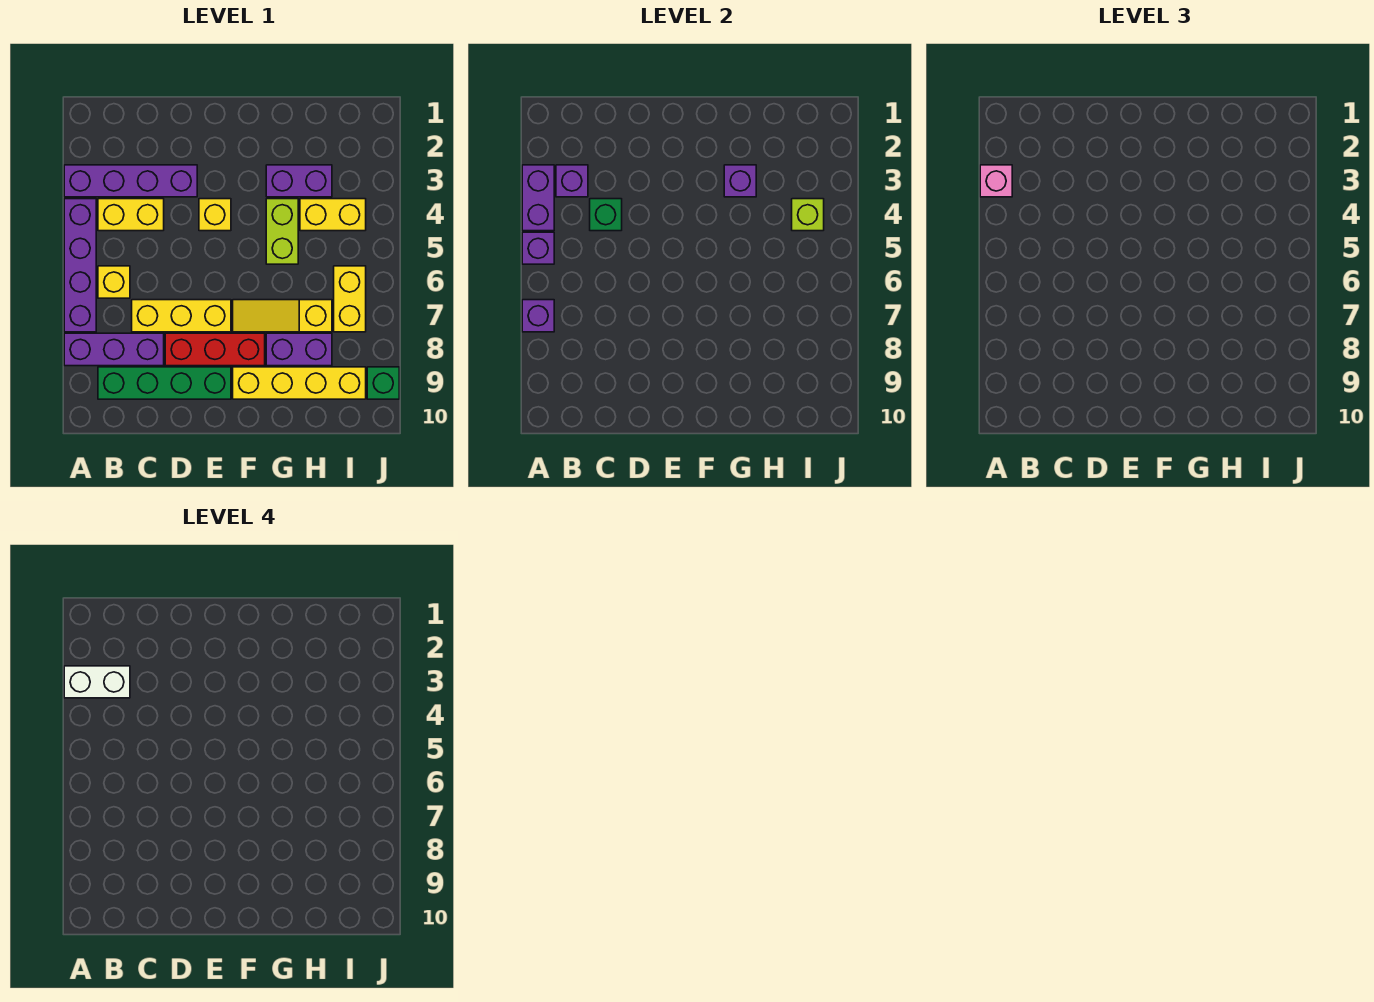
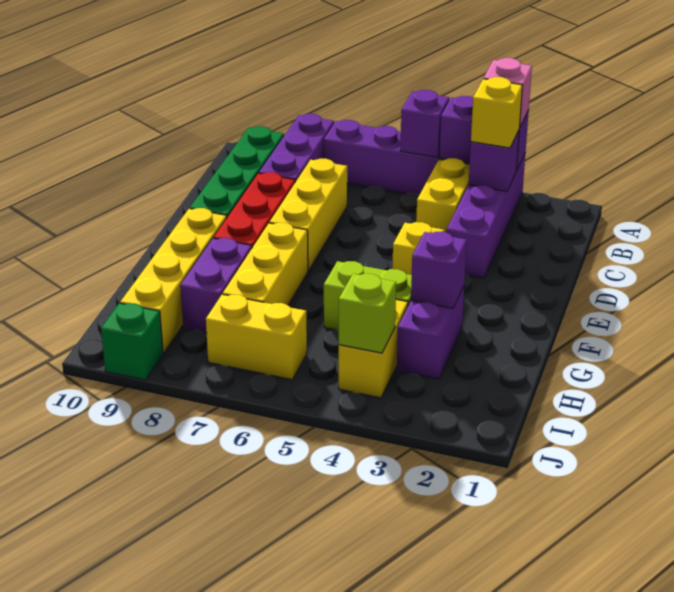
white brick A3:B3 level 4 -> none
purple brick A7 level 2 -> none
yellow brick B6 level 1 -> yellow brick B3 level 3
green brick C4 level 2 -> none
yellow slope F7:H7 level 1 top H -> yellow brick F7:H7 level 1

